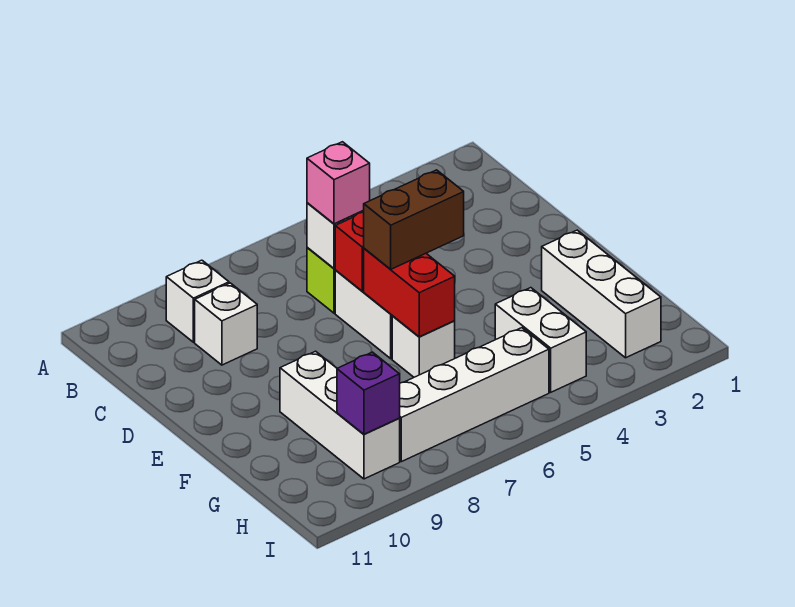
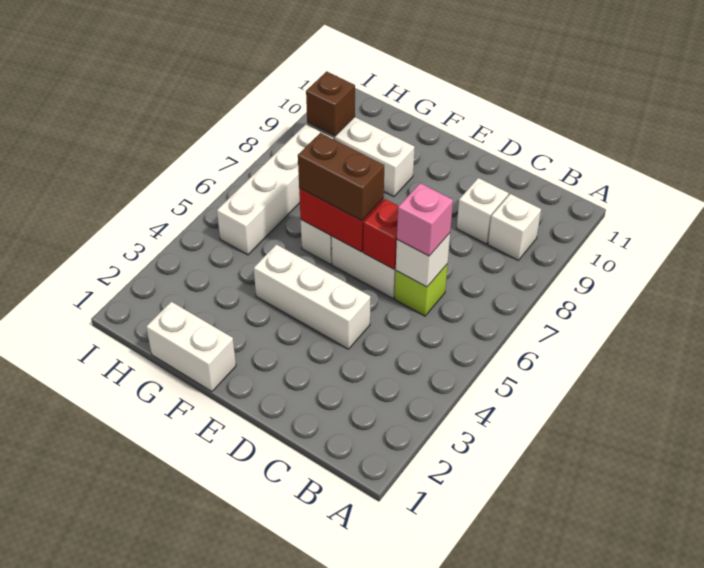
brown brick E5:E6 level 3 -> brown brick E6:F6 level 3
white brick F2:H2 level 1 -> white brick D4:F4 level 1
white brick G4:H4 level 1 -> white brick F1:G1 level 1
purple brick H9 level 2 -> brown brick H9 level 2

